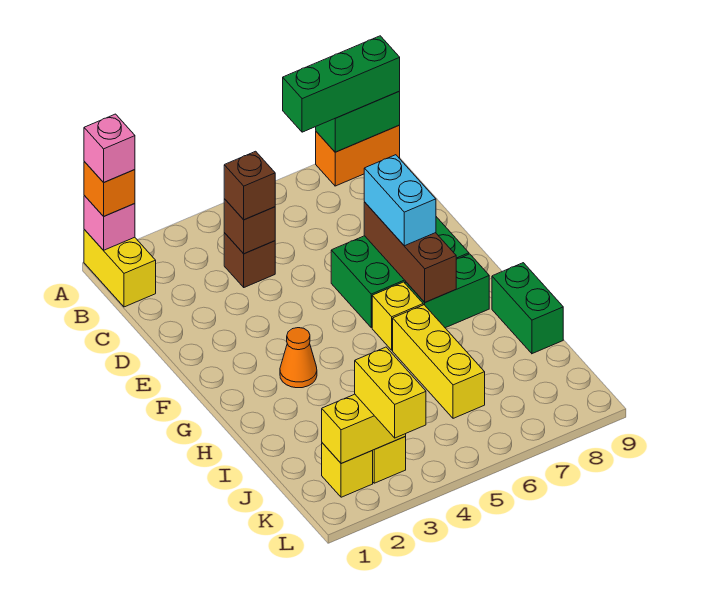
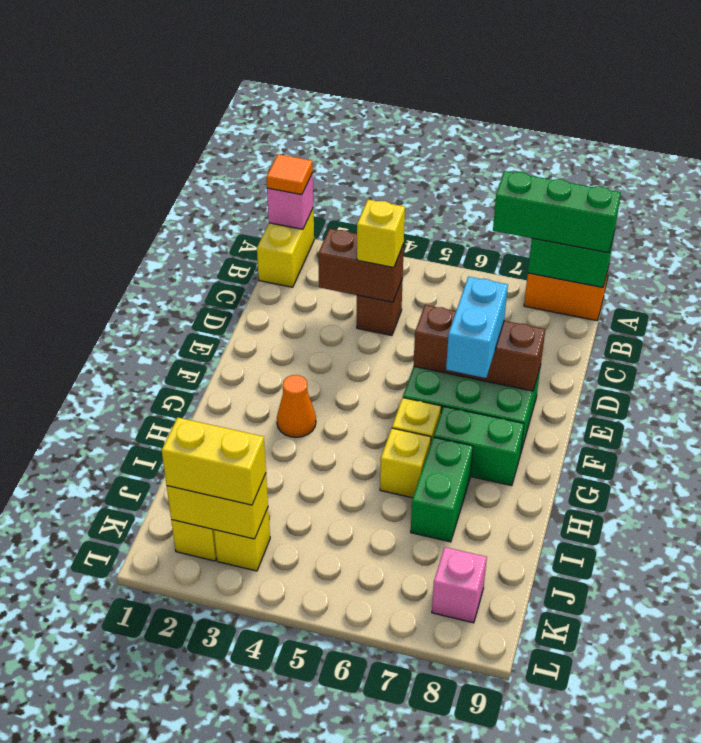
orange brick A1 level 3 -> orange tile A1 level 3
pink brick A1 level 4 -> pink brick K8 level 1
brown brick C4 level 2 -> brown brick C3:C4 level 2
brown brick C4 level 3 -> yellow brick C4 level 3
brown brick E7:G7 level 2 -> brown brick E6:E8 level 2
yellow brick H6:J6 level 1 -> yellow brick H6 level 1
green brick H9:I9 level 1 -> green brick H7:I7 level 1
yellow brick K3:L3 level 3 -> yellow brick K2:K3 level 3

